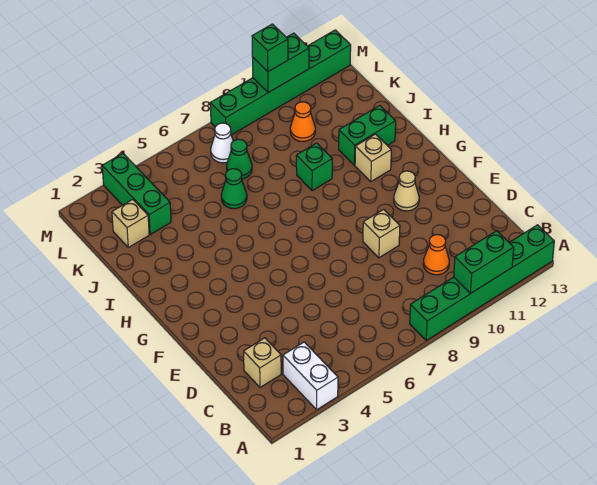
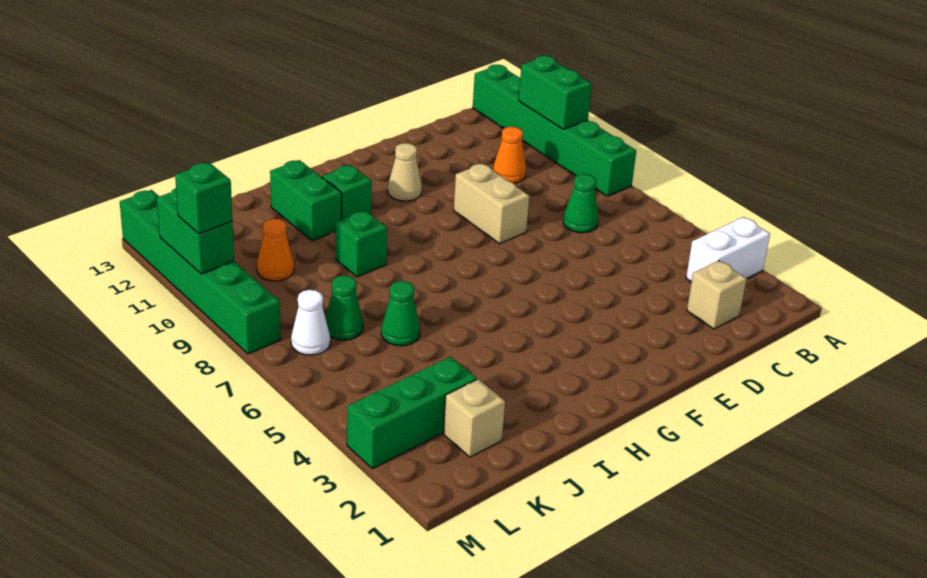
none -> green cone C7 level 1
tan brick E9 level 1 -> tan brick E8:E9 level 1
tan brick H11 level 1 -> green brick H11 level 1

